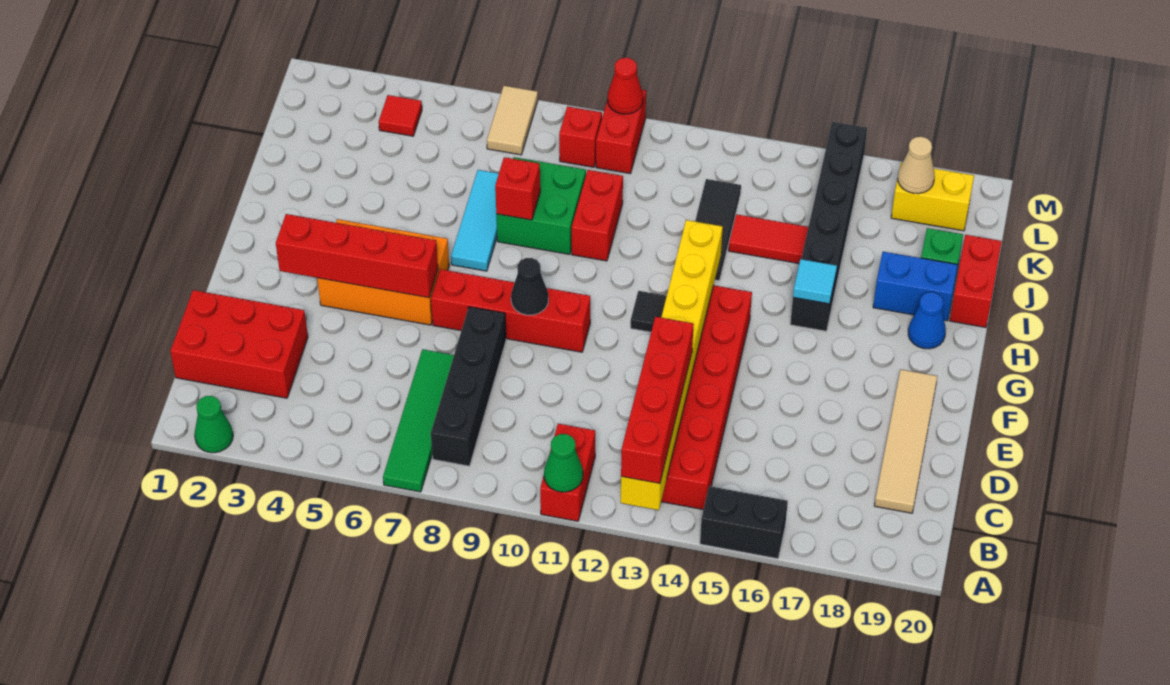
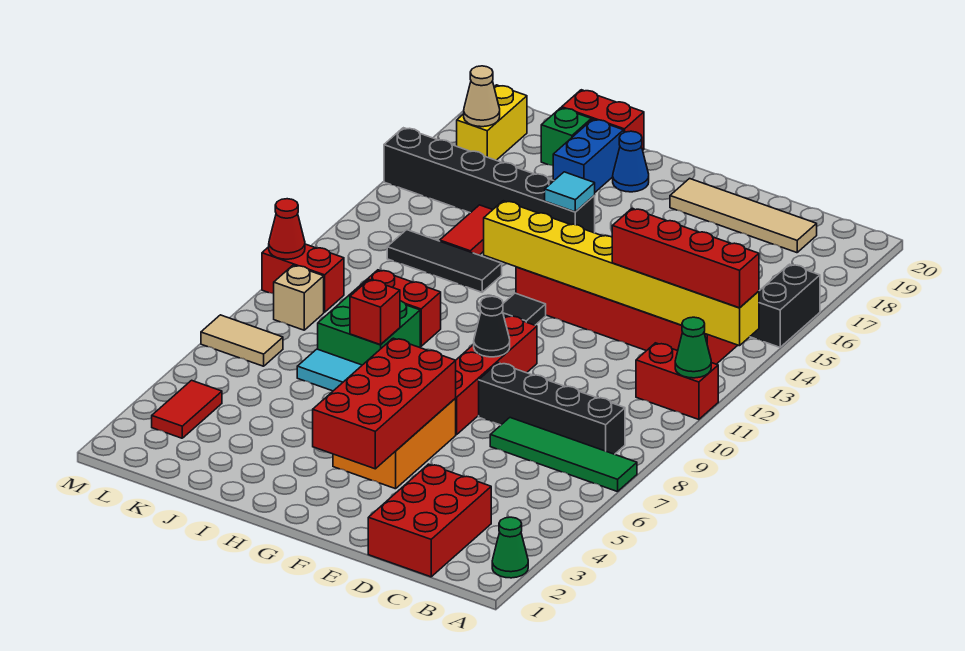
red brick F3:F6 level 2 -> red brick F3:G6 level 2
red tile L4 level 1 -> red tile L3:L4 level 1
red brick L9 level 1 -> tan brick L9 level 1

